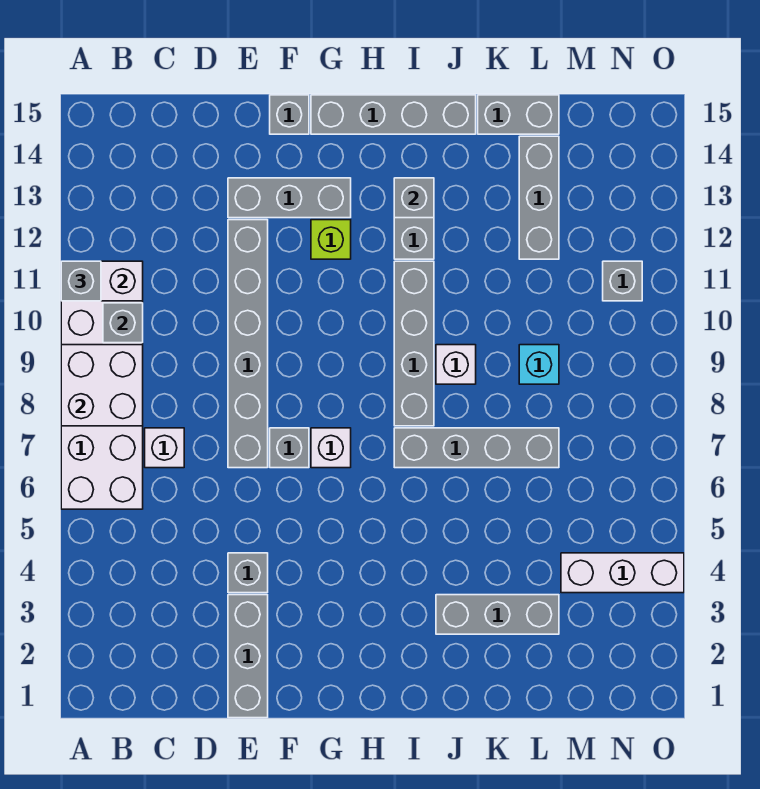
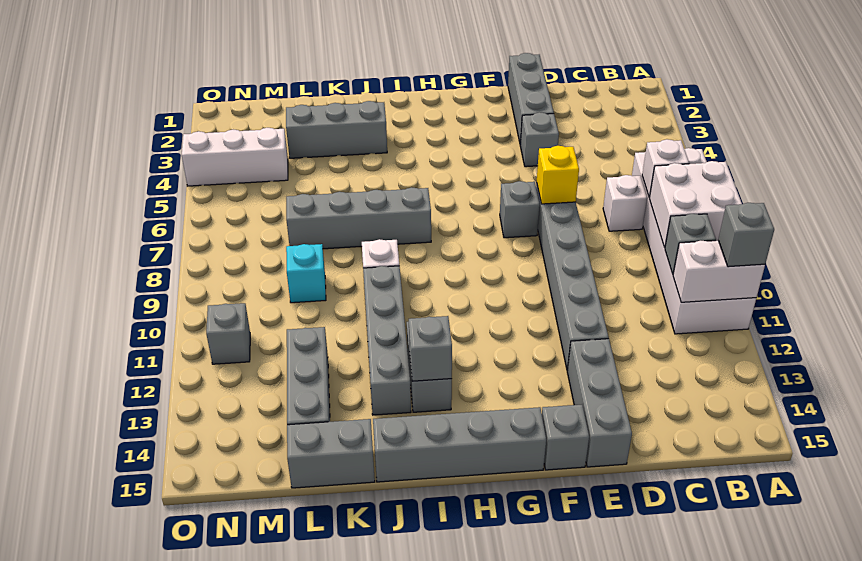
none -> yellow brick E7 level 2
grey brick E13:G13 level 1 -> grey brick E13:E15 level 1
white brick G7 level 1 -> white brick B7 level 2
lime brick G12 level 1 -> none
grey brick I8:I11 level 1 -> grey brick J10:J13 level 1

